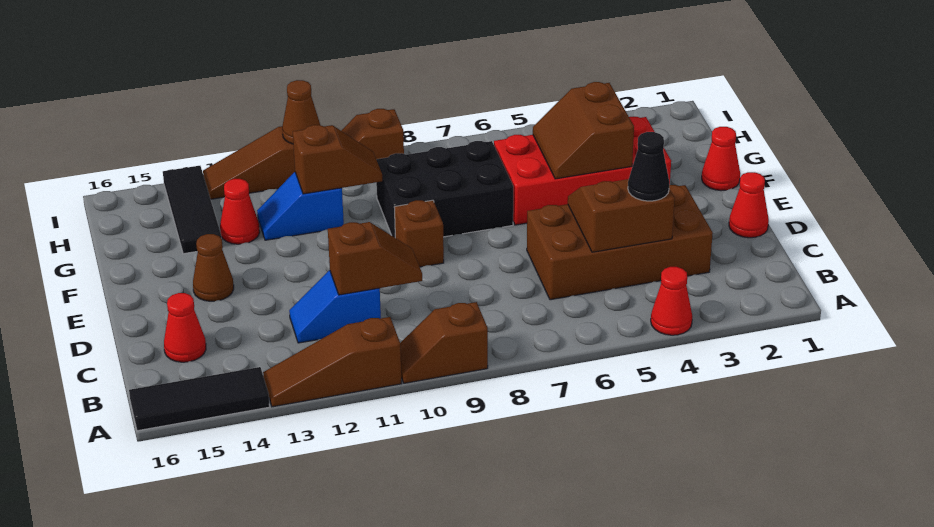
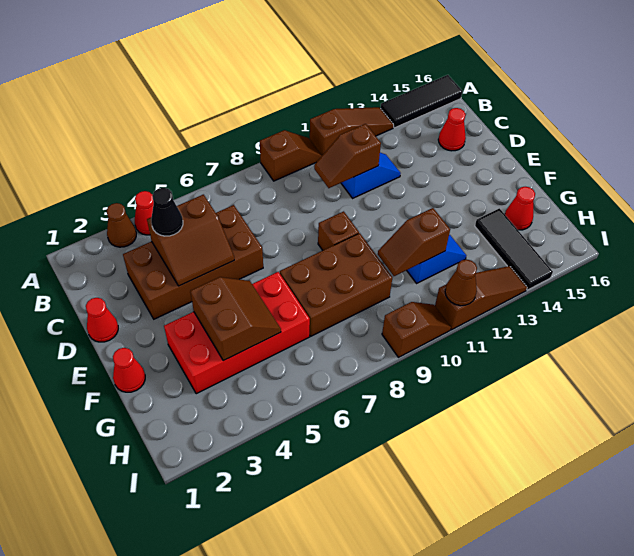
brown cone E14 level 1 -> brown cone A3 level 1
black brick F7:G9 level 1 -> brown brick F7:G9 level 1
red cone G13 level 1 -> red cone G15 level 1

